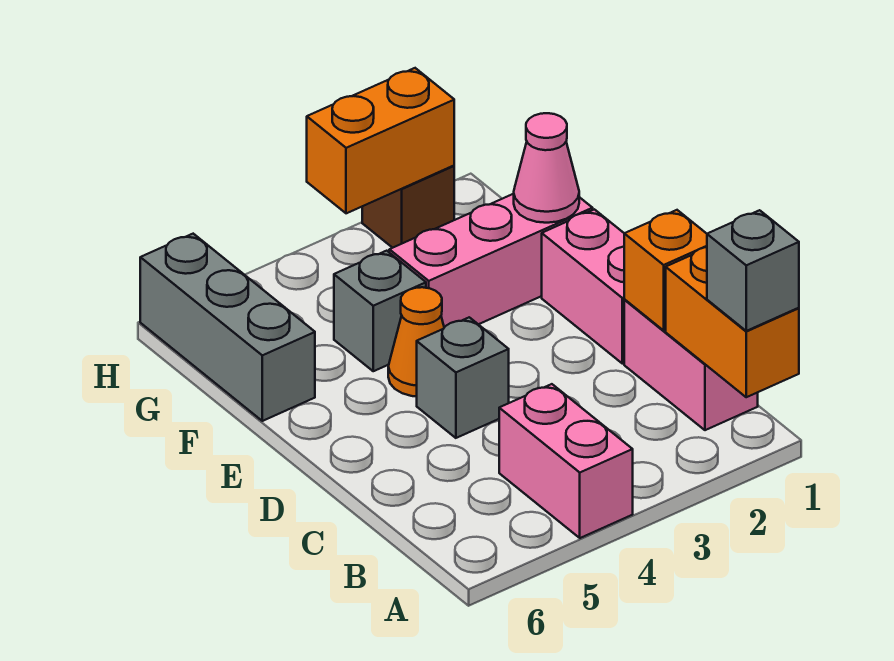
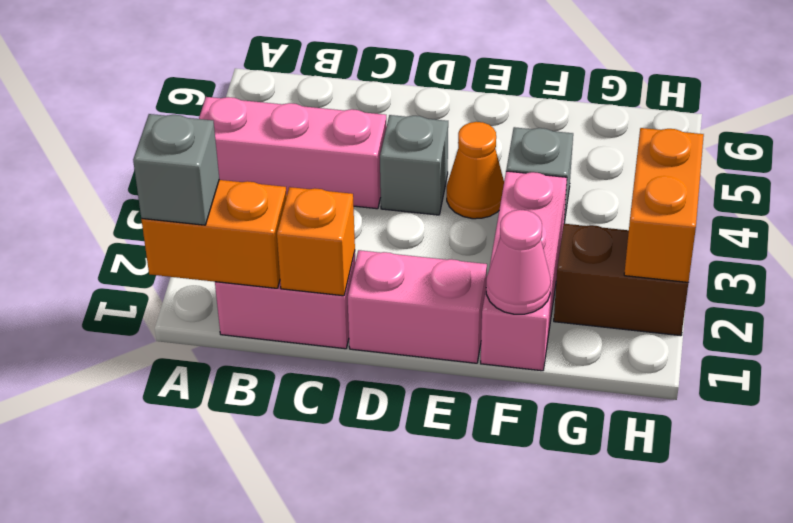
pink brick A4:B4 level 1 -> pink brick A4:C4 level 1
grey brick F6:H6 level 1 -> none
brown brick H2 level 1 -> brown brick G2:H2 level 1

